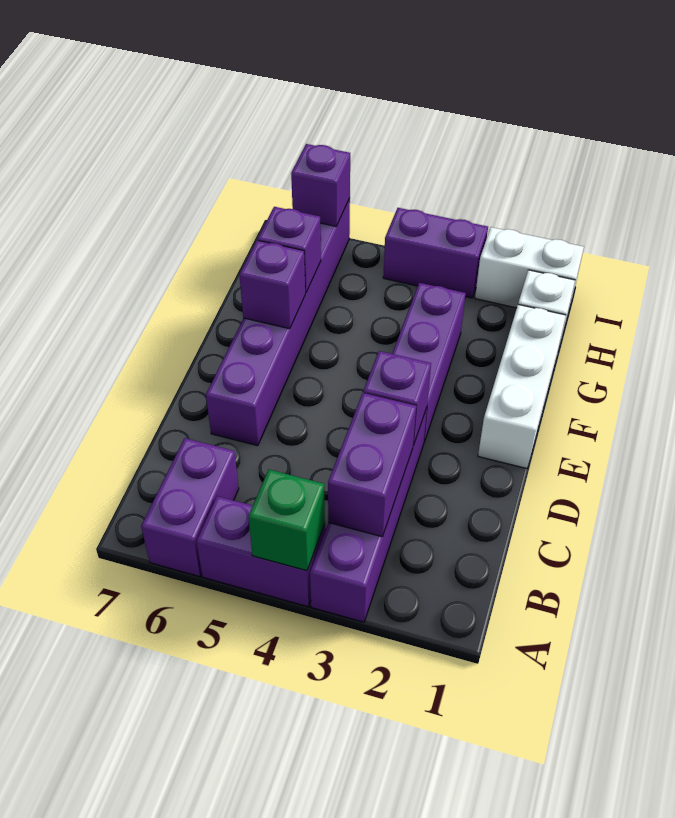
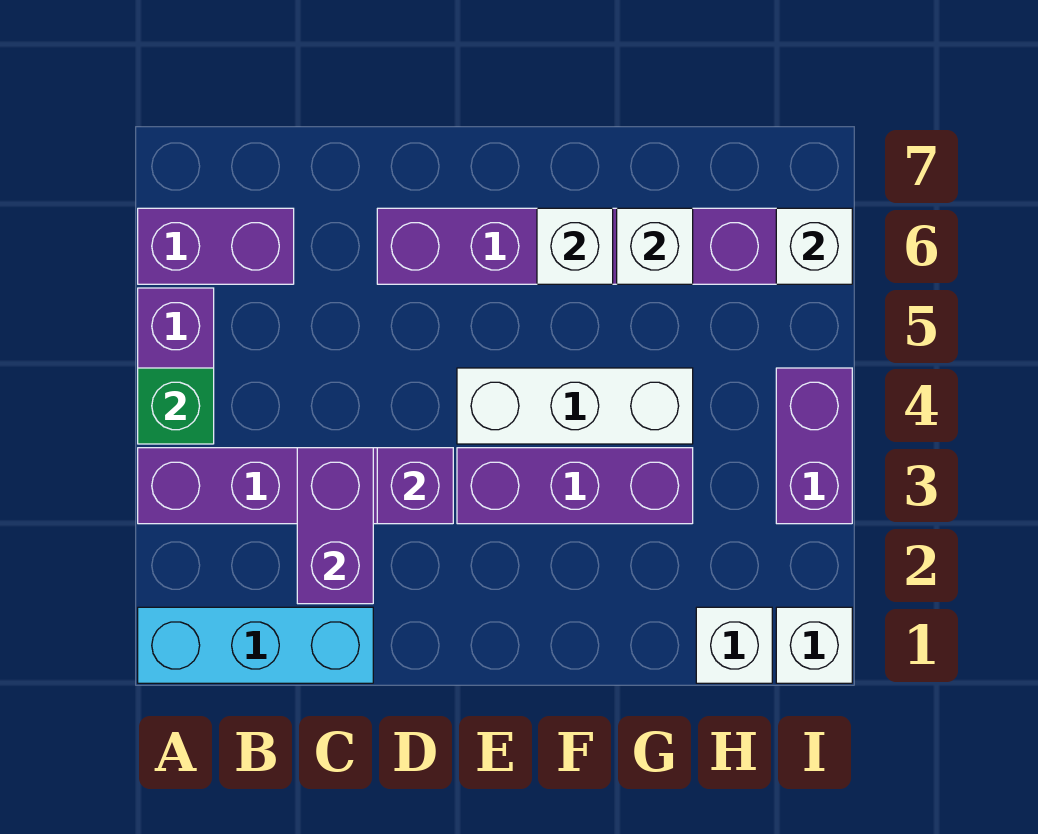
none -> cyan brick A1:C1 level 1
purple brick B3:C3 level 2 -> purple brick C2:C3 level 2
white brick E1:G1 level 1 -> white brick E4:G4 level 1
purple brick F6 level 2 -> white brick F6 level 2
purple brick G6 level 2 -> white brick G6 level 2
white brick I1:I2 level 1 -> white brick I1 level 1
purple brick I6 level 2 -> white brick I6 level 2

